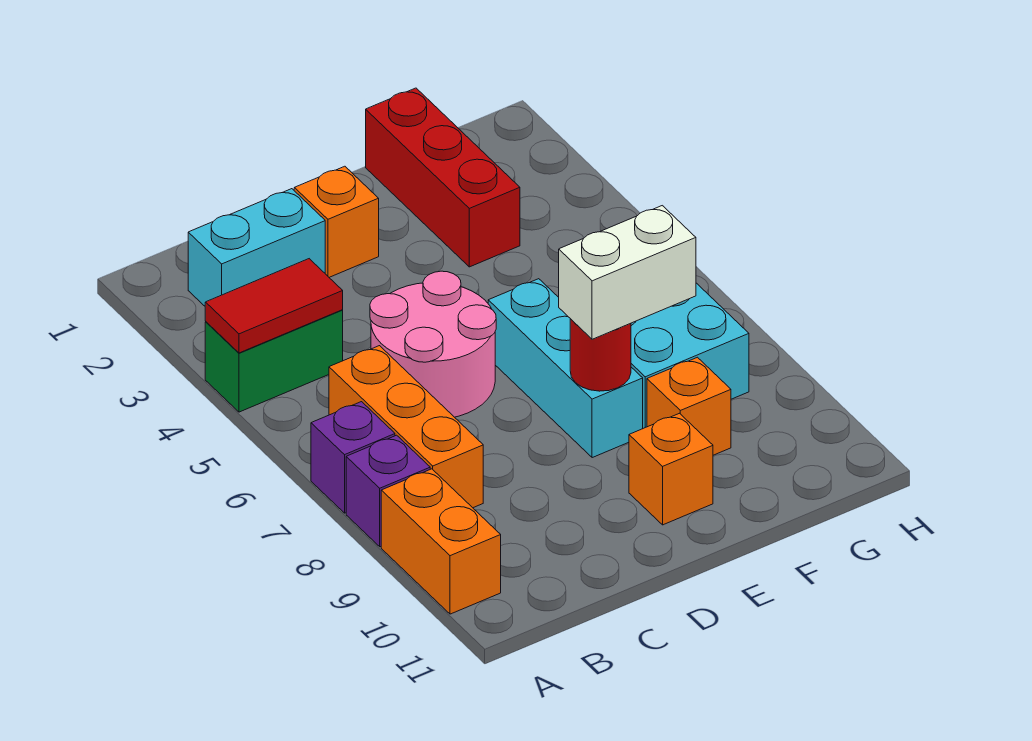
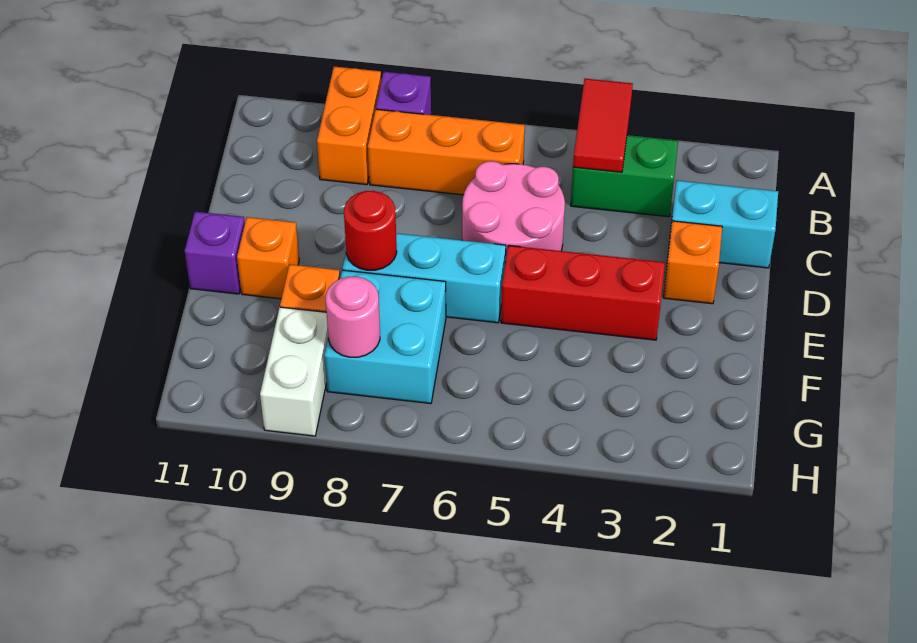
green brick A4:B4 level 1 -> green brick B3:B4 level 1
purple brick A7 level 1 -> purple brick E11 level 1
orange brick A9:A10 level 1 -> orange brick A9:B9 level 1
cyan brick B2:C2 level 1 -> cyan brick C1:C2 level 1
white brick E8:F8 level 3 -> white brick G9:H9 level 1
red brick F1:F3 level 1 -> red brick E3:E5 level 1
none -> pink round brick G8 level 2

